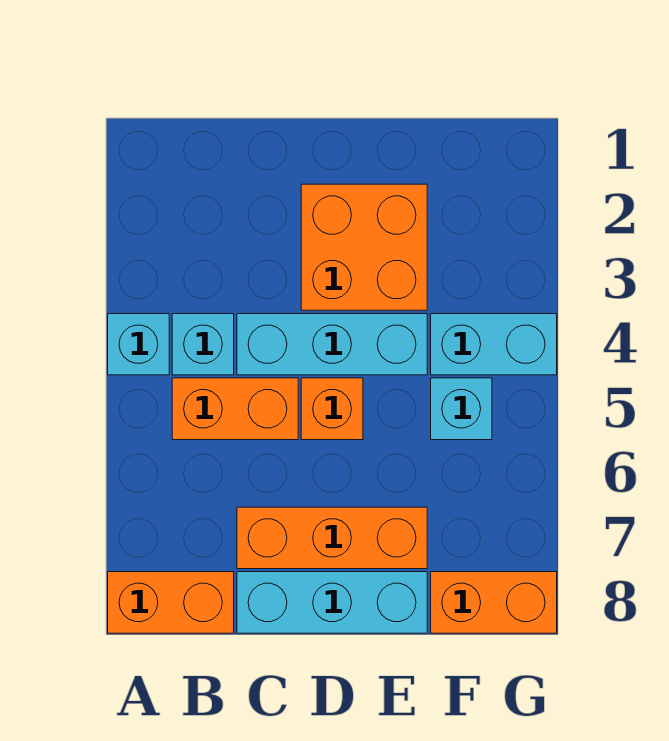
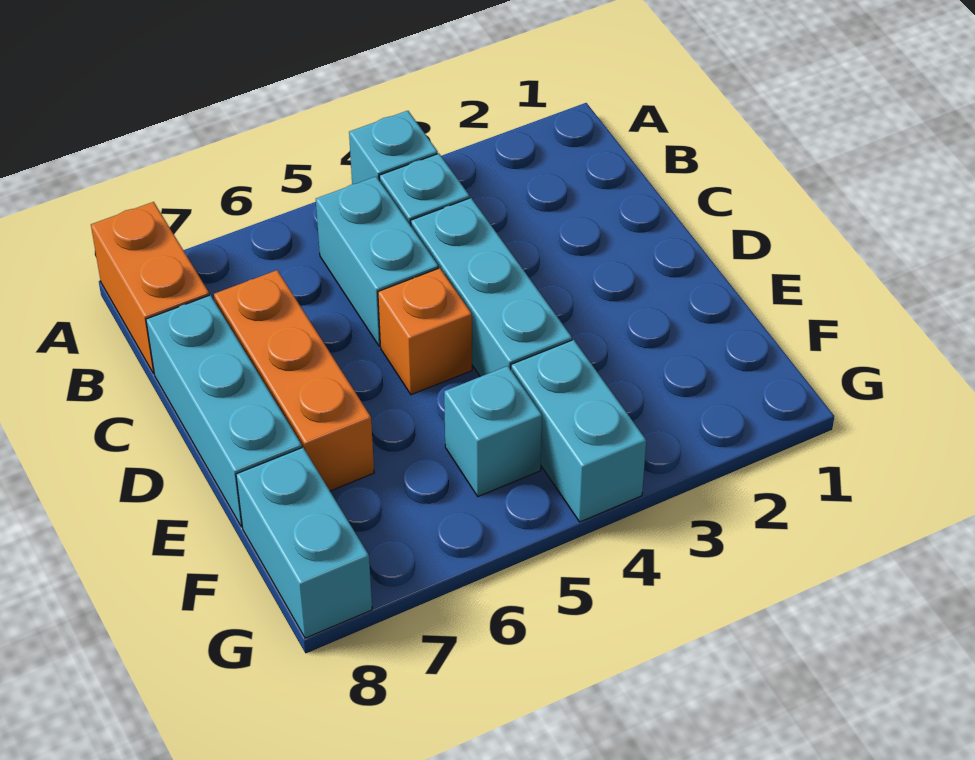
orange brick B5:C5 level 1 -> cyan brick B5:C5 level 1
orange brick D2:E3 level 1 -> none
orange brick F8:G8 level 1 -> cyan brick F8:G8 level 1

